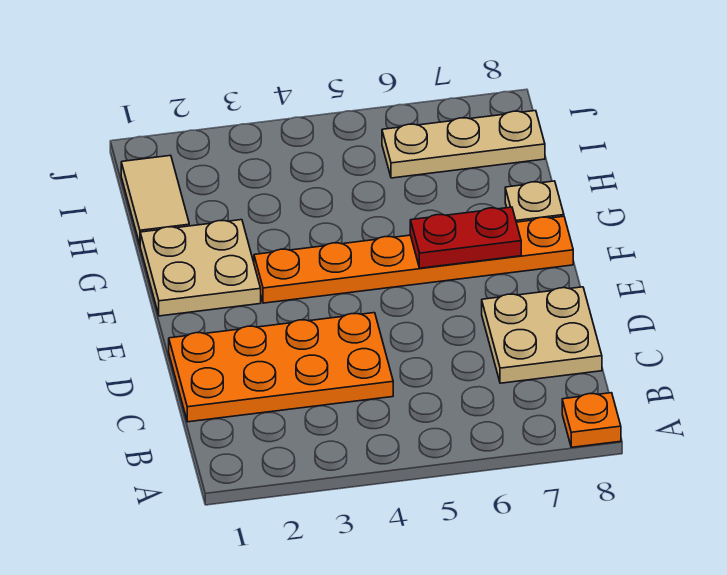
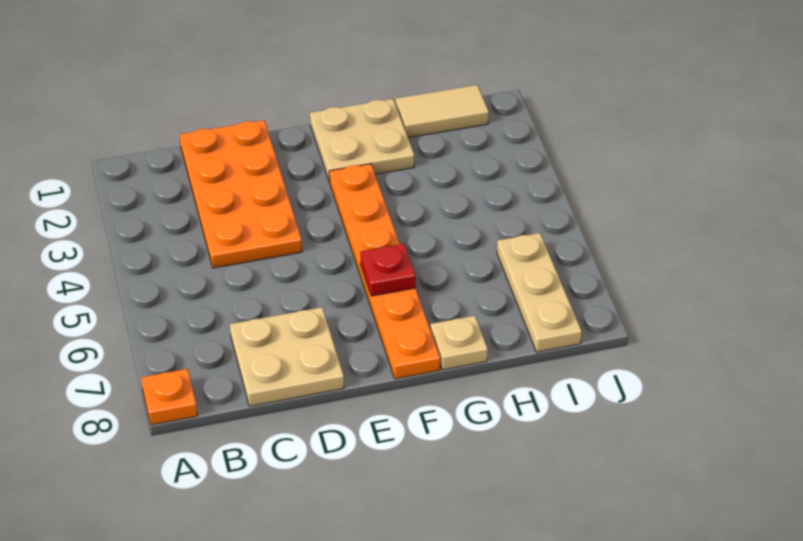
red plate F6:F7 level 2 -> red plate F6 level 2

